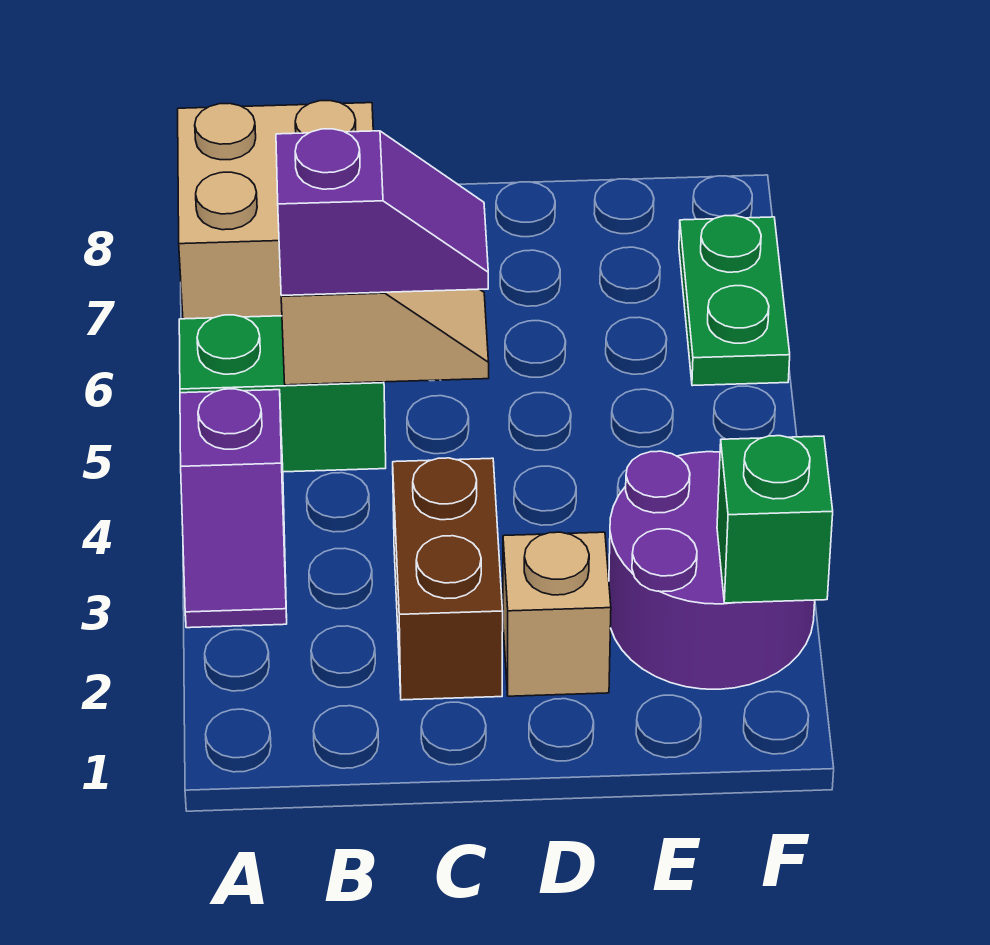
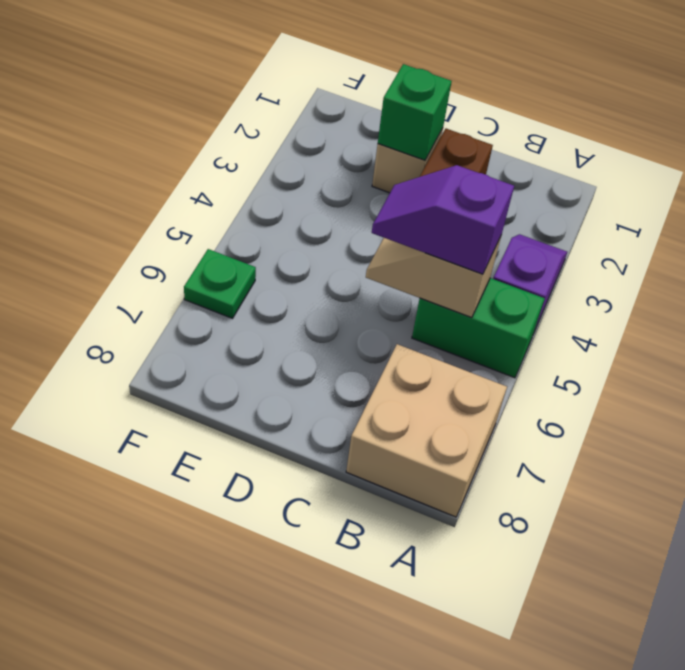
purple round brick E2:F3 level 1 -> none
green brick F2 level 2 -> green brick D2 level 2
green plate F6:F7 level 1 -> green plate F6 level 1

